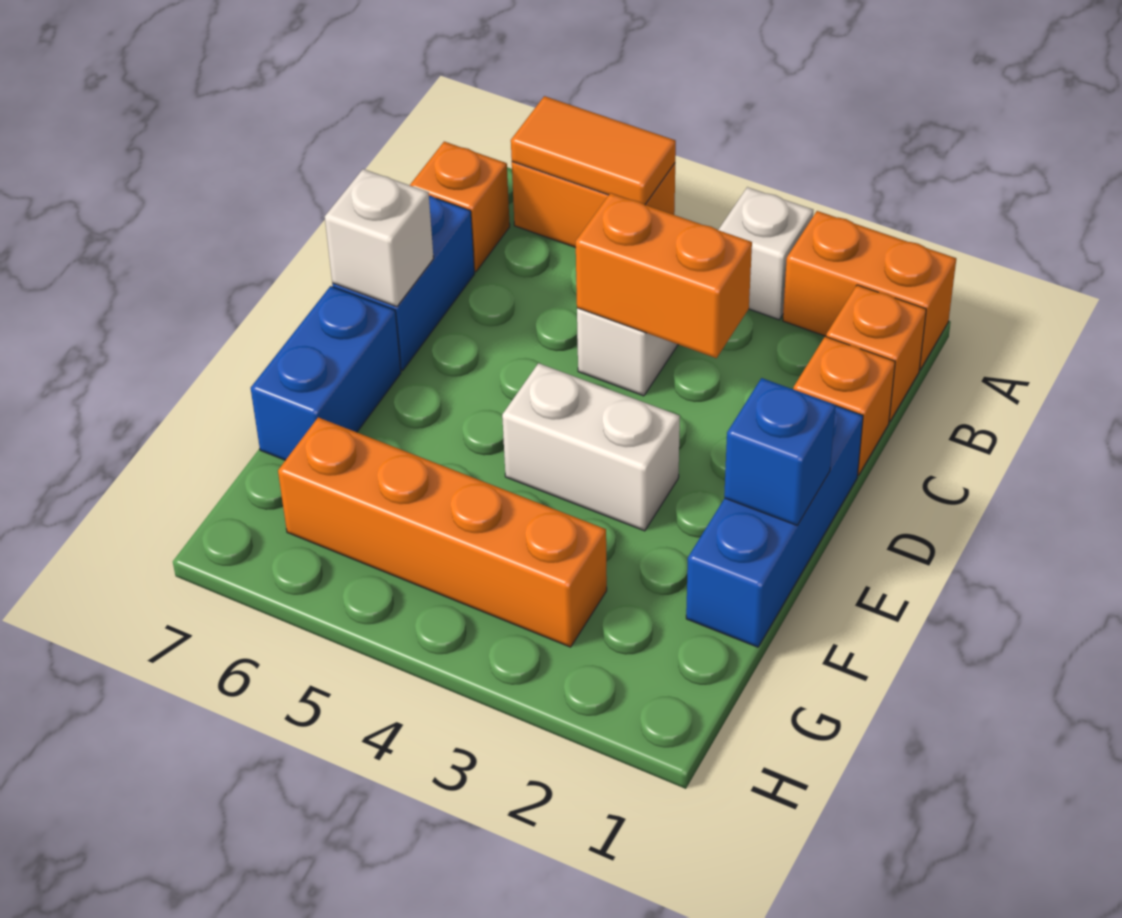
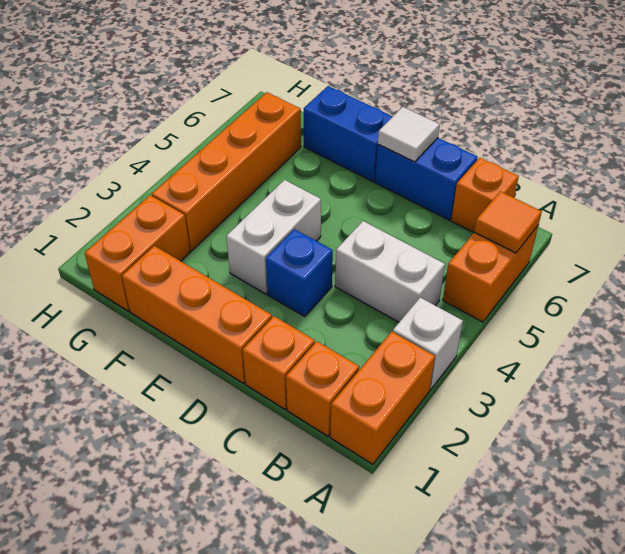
orange tile A5:A6 level 2 -> orange tile A6 level 2
orange brick C3:C4 level 2 -> orange brick G1:G2 level 1
blue brick D1:F1 level 1 -> orange brick D1:F1 level 1
white brick D7 level 2 -> white tile D7 level 2
blue brick E1 level 2 -> blue brick D3 level 1

